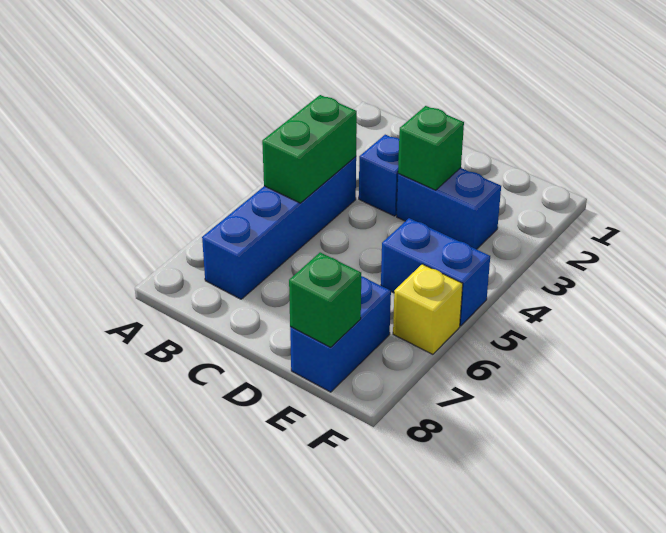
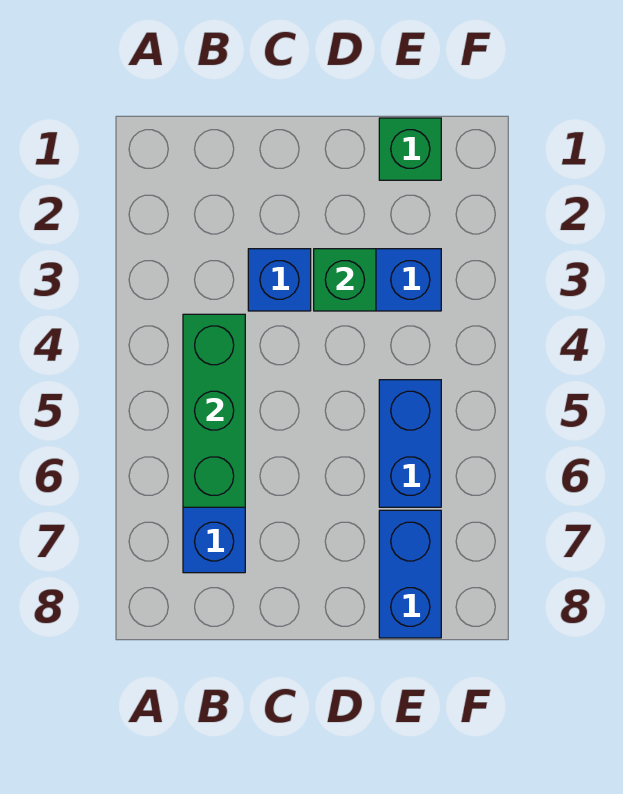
green brick B4:B5 level 2 -> green brick B4:B6 level 2
blue brick E5:F5 level 1 -> blue brick E5:E6 level 1
green brick E8 level 2 -> green brick E1 level 1
yellow brick F6 level 1 -> none

